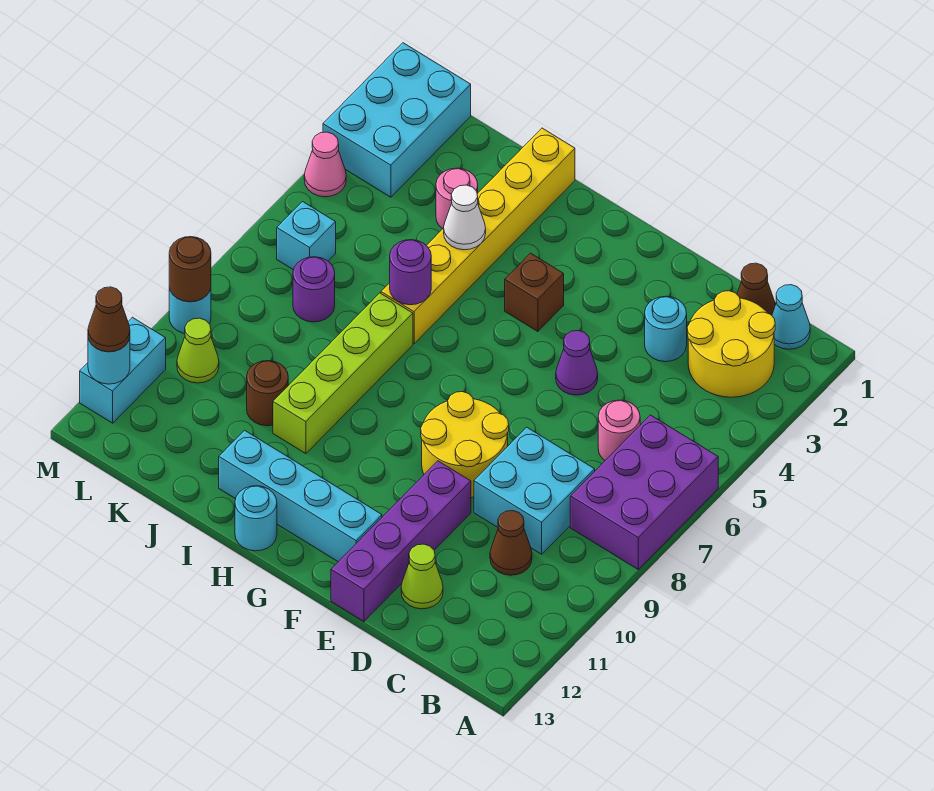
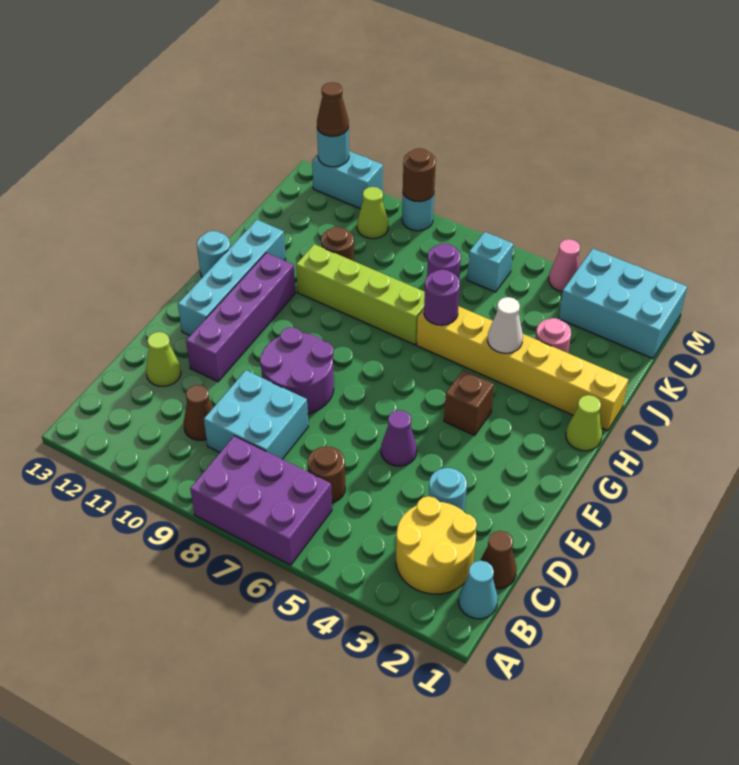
pink round brick C6 level 1 -> brown round brick C6 level 1
yellow round brick E8:F9 level 1 -> purple round brick E8:F9 level 1
purple brick E10:E13 level 1 -> purple brick E11:H11 level 1
none -> lime cone H1 level 1

